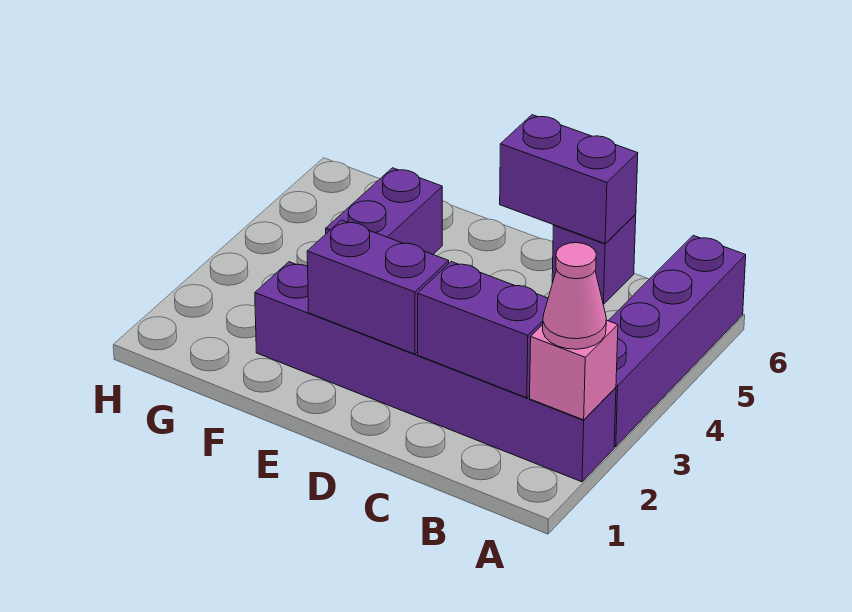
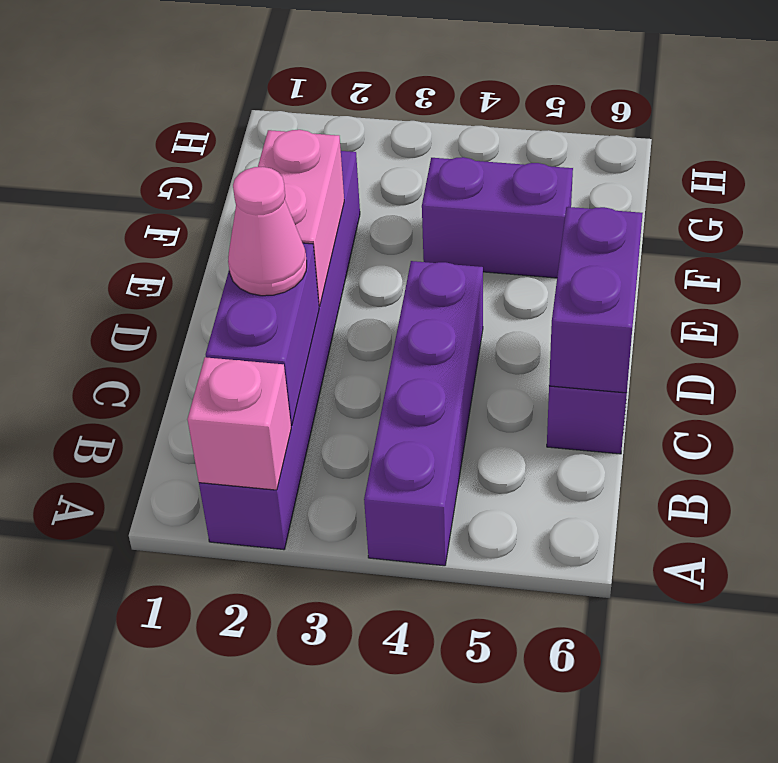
pink cone A2 level 3 -> pink cone C2 level 3
purple brick A3:A6 level 1 -> purple brick A4:D4 level 1
purple brick D2:E2 level 2 -> pink brick D2:E2 level 2

